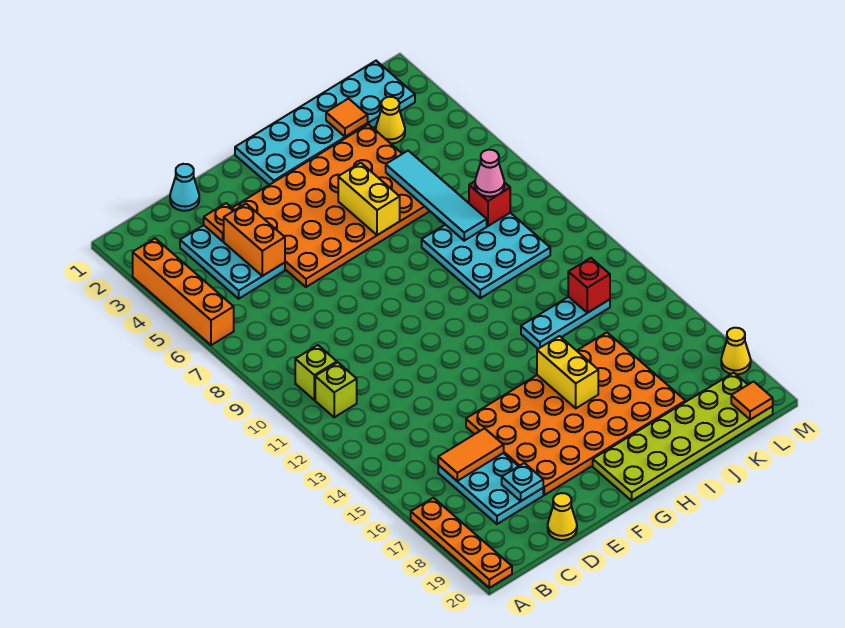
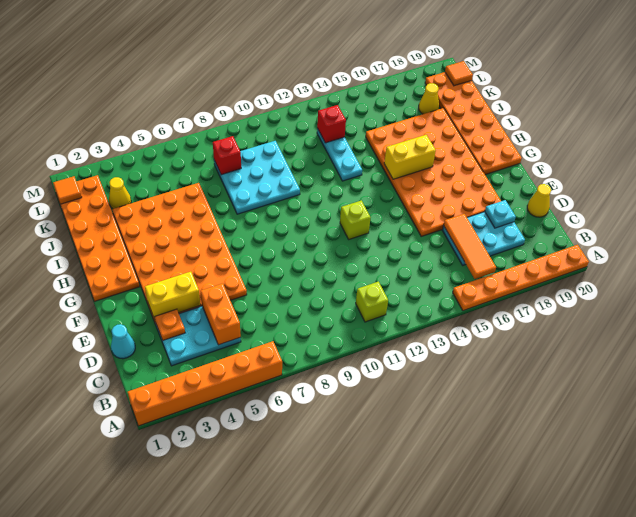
orange brick A3:A6 level 1 -> orange brick A1:A6 level 1
orange plate A17:A20 level 1 -> orange plate A15:A20 level 1
lime brick B10 level 1 -> lime brick F12 level 1
orange tile C16:D16 level 2 -> orange tile B16:D16 level 2
orange brick D4:D5 level 2 -> orange brick C5:D5 level 2
cyan plate G1:L2 level 1 -> orange plate G1:L2 level 1
lime plate G19:L20 level 1 -> orange plate G19:L20 level 1
yellow brick H5:H6 level 2 -> yellow brick E3:E4 level 2
orange tile J2 level 2 -> orange tile L1 level 2
cyan tile J5:J8 level 2 -> none
pink cone K8 level 3 -> none
yellow cone M18 level 1 -> yellow cone K18 level 1

